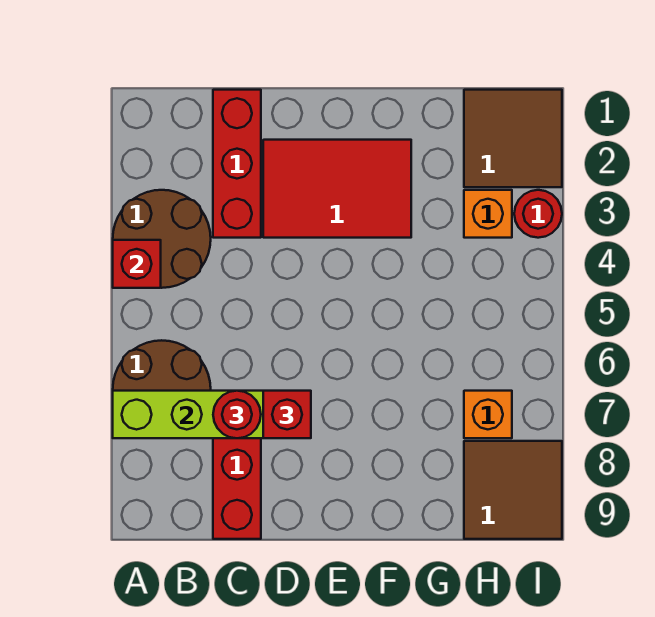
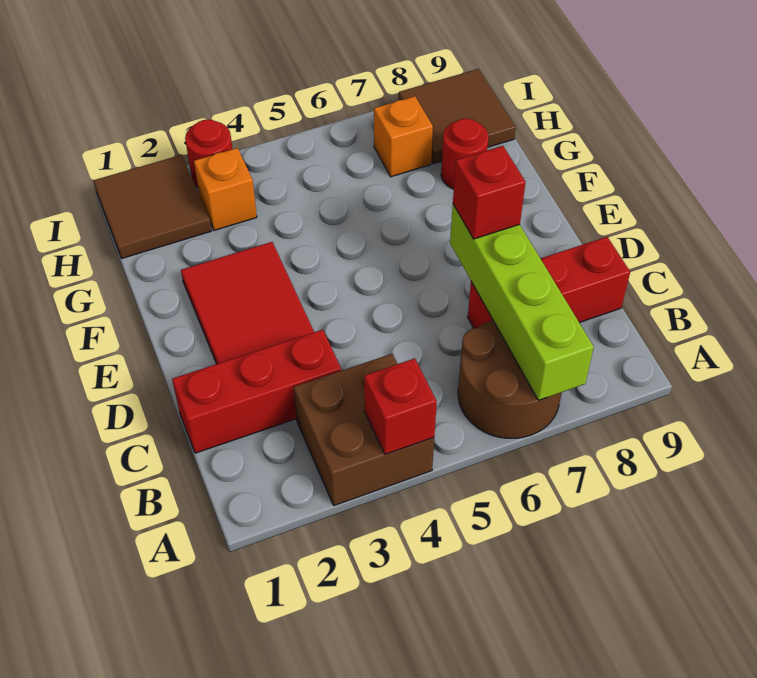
brown round brick A3:B4 level 1 -> brown brick A3:B4 level 1
red round brick C7 level 3 -> red round brick G8 level 1

